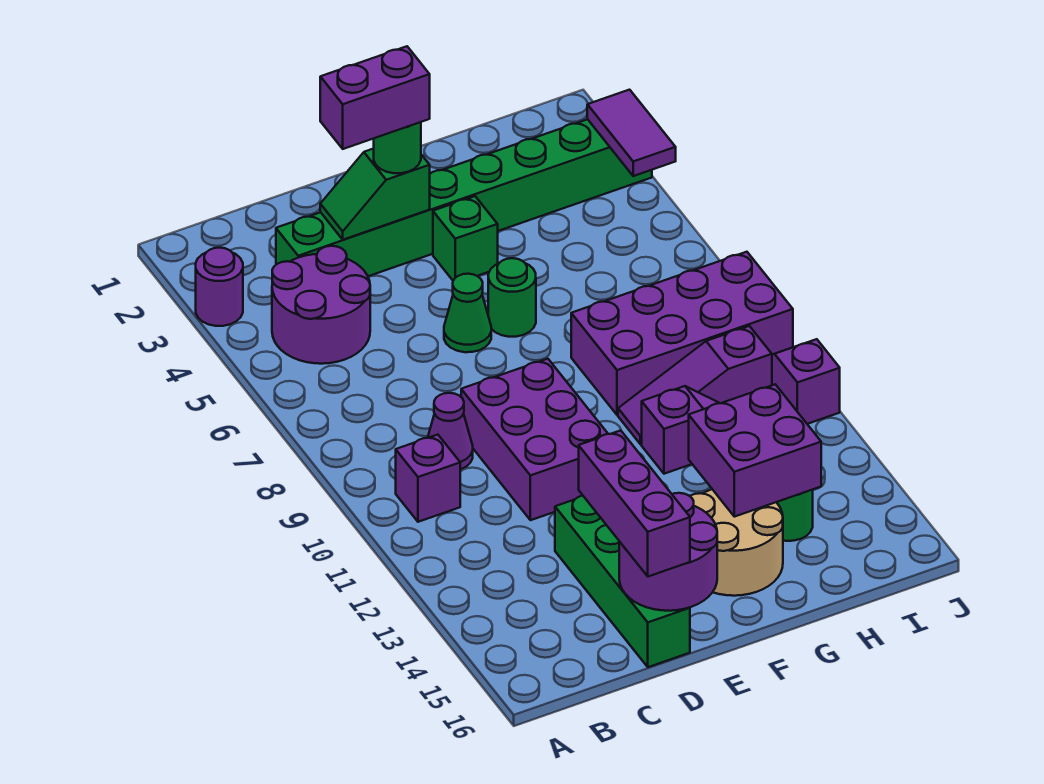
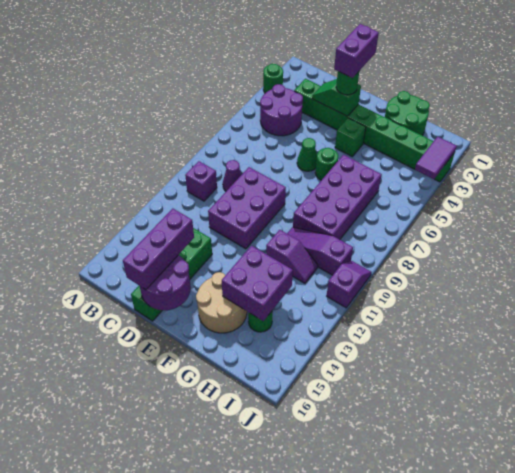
purple round brick A3 level 1 -> green round brick A3 level 1
purple brick D3:E3 level 4 -> purple brick E2:E3 level 4
none -> green round brick G1:H2 level 1
purple brick G8:J9 level 1 -> purple brick G6:H9 level 1

